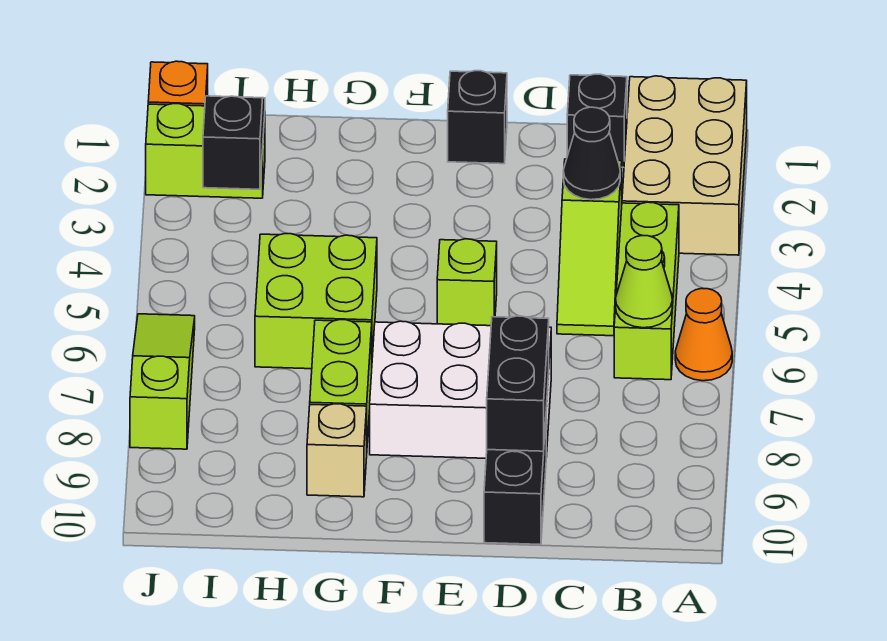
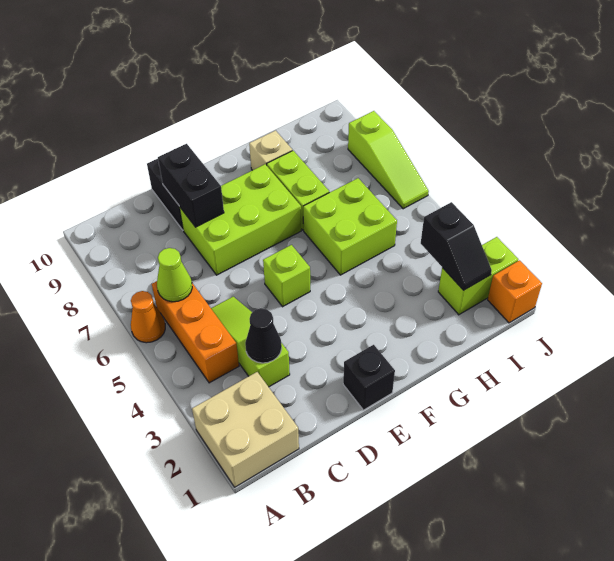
tan brick A1:B3 level 1 -> tan brick A1:B2 level 1
lime brick B4:B6 level 1 -> orange brick B4:B6 level 1
black brick C1 level 1 -> none
white brick D7:F8 level 1 -> lime brick D7:F8 level 1

